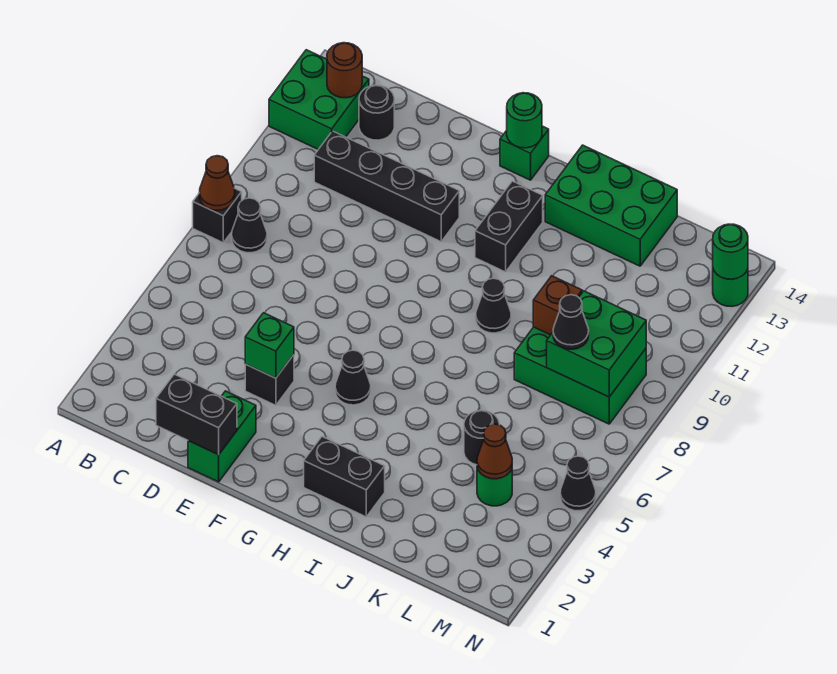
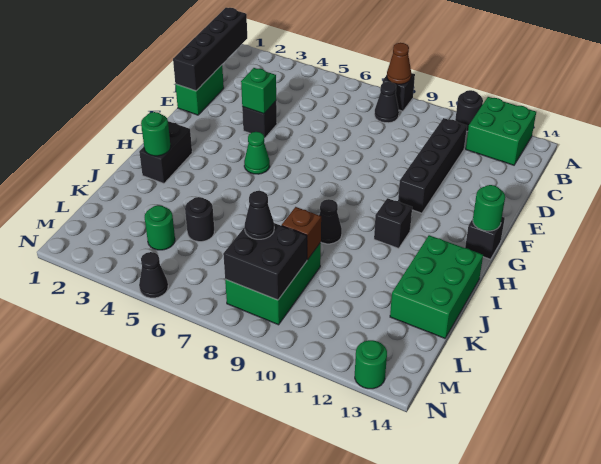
brown round brick B13 level 2 -> none
black round brick C13 level 1 -> black round brick A11 level 1
black brick D1:E1 level 2 -> black brick B1:E1 level 2
green brick E1:E2 level 1 -> green brick D1:E1 level 1
black cone G5 level 1 -> green cone G5 level 1
green brick G14 level 1 -> black brick G14 level 1
black brick H11:H12 level 1 -> black brick H11 level 1
brown cone L4 level 2 -> none
green brick L8:M9 level 2 -> black brick L8:M9 level 2
green round brick N13 level 2 -> green round brick I2 level 2

